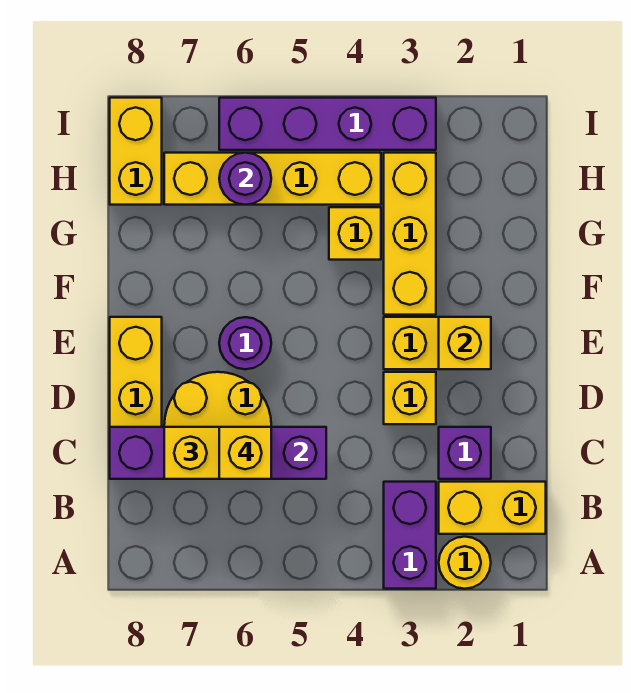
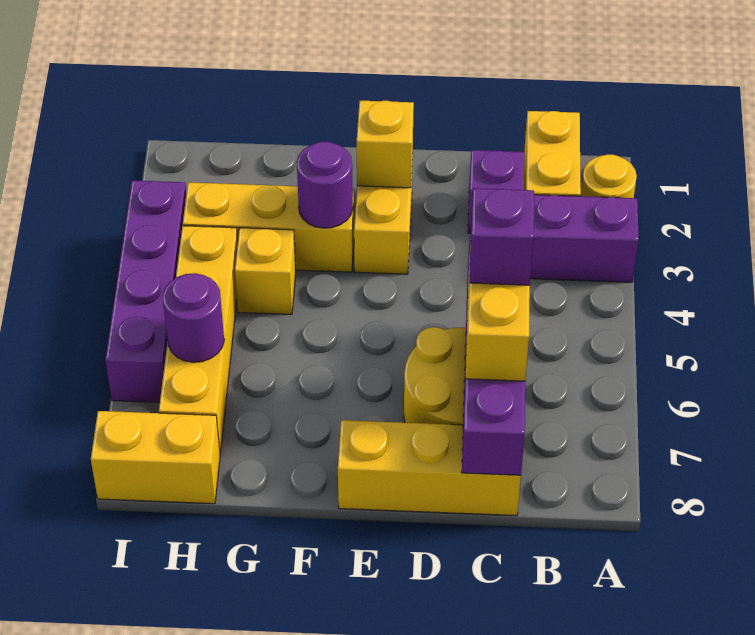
yellow brick C6 level 4 -> purple brick C6 level 4
yellow brick D3 level 1 -> none
purple round brick E6 level 1 -> purple round brick F3 level 2

